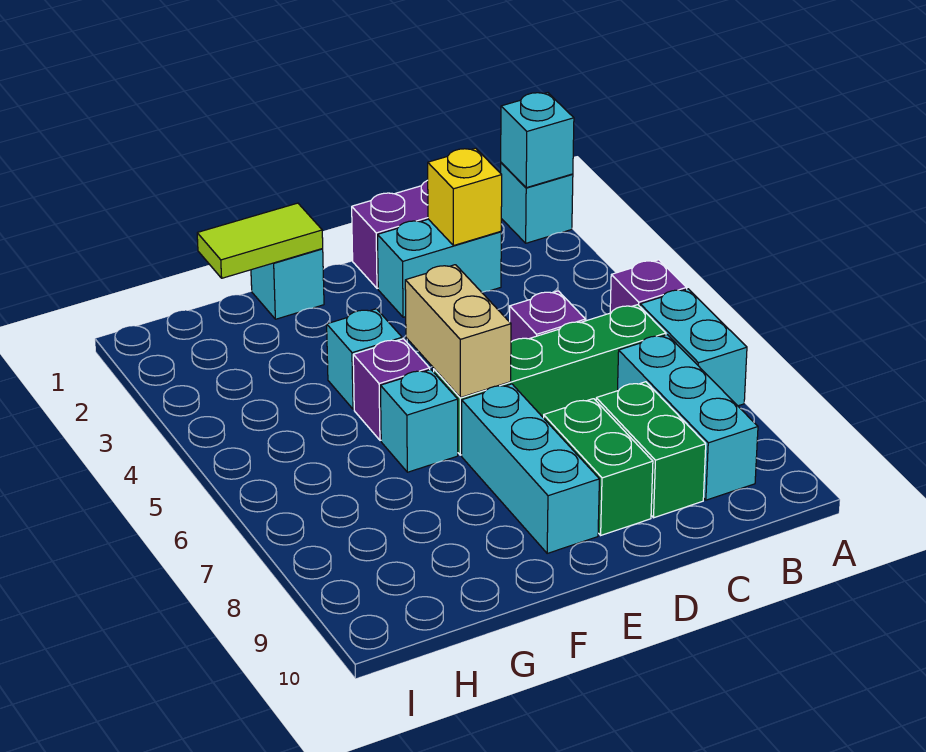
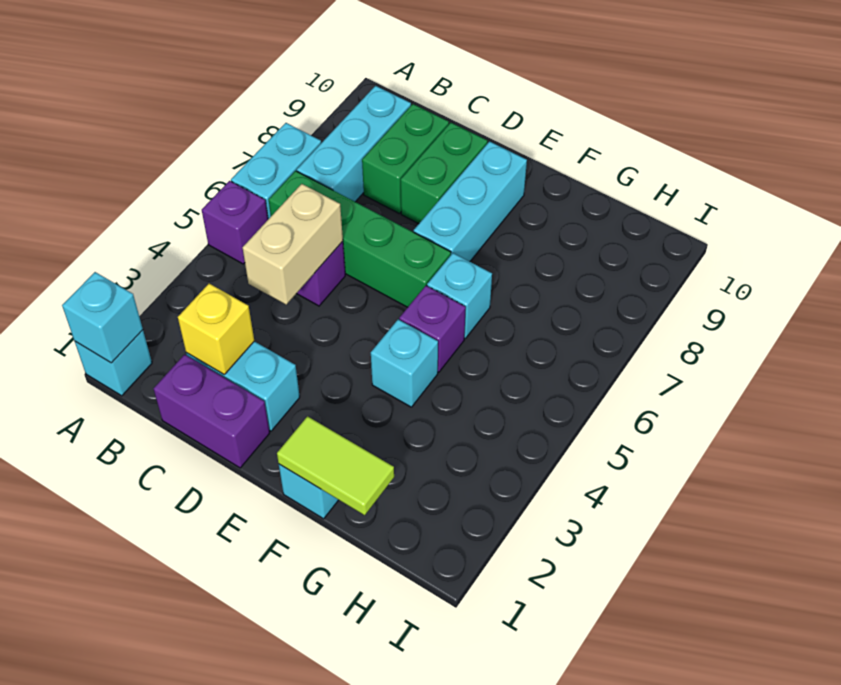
tan brick E5:E6 level 2 -> tan brick C4:C5 level 2

